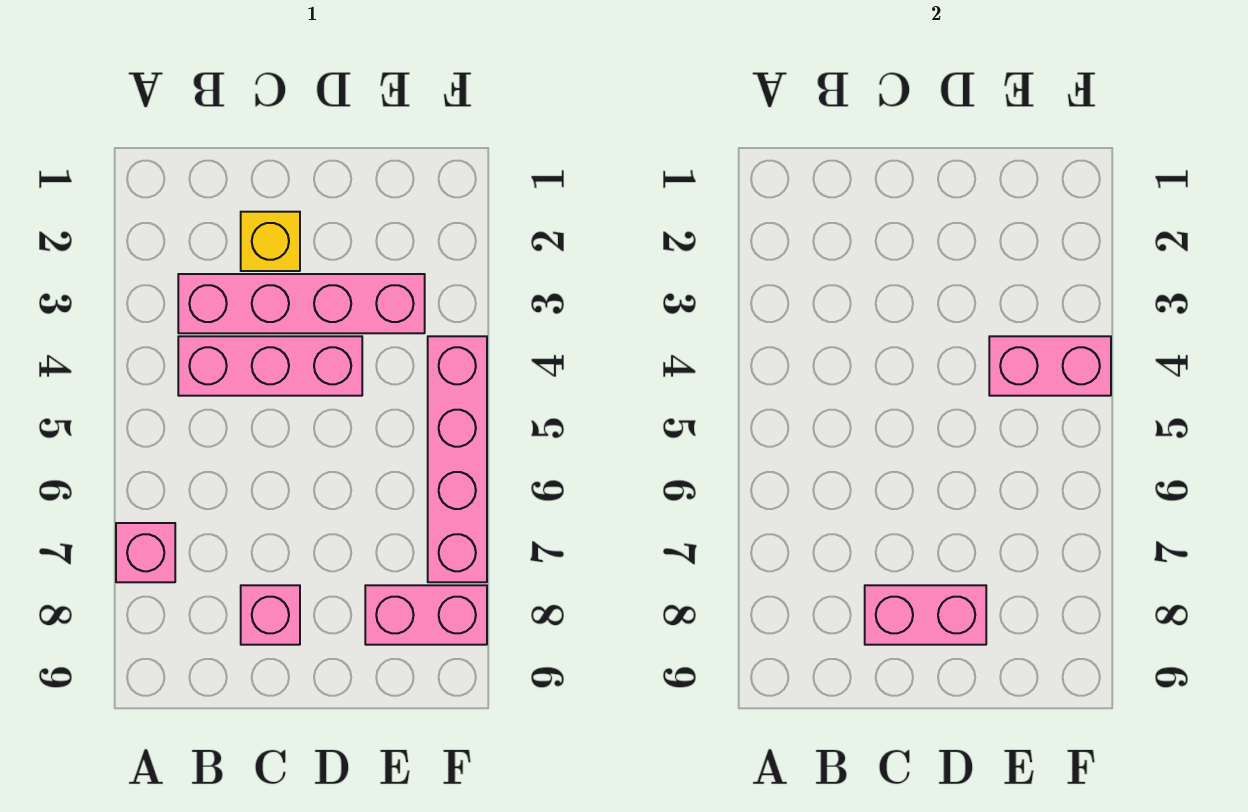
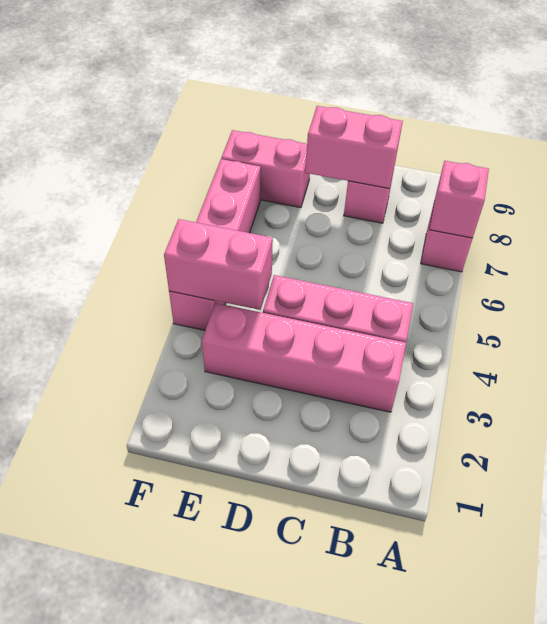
none -> pink brick A7 level 2
yellow brick C2 level 1 -> none

